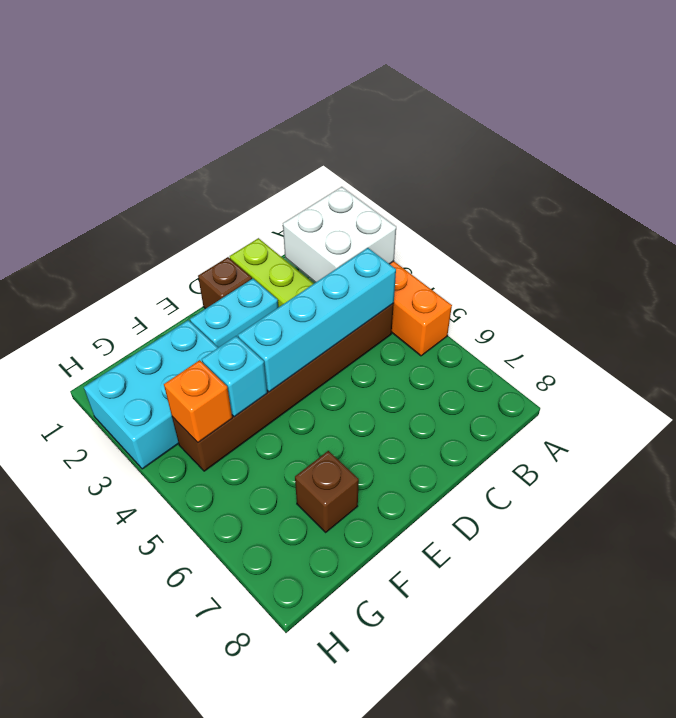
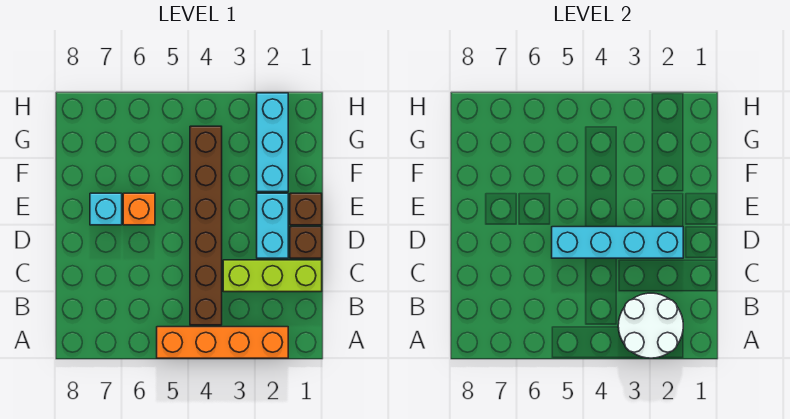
white brick A2:B3 level 2 -> white round brick A2:B3 level 2
cyan brick B4:E4 level 2 -> cyan brick D2:D5 level 2
cyan brick F2:H3 level 1 -> cyan brick F2:H2 level 1
cyan brick F4 level 2 -> cyan brick E7 level 1
brown brick F7 level 1 -> brown brick E1 level 1
orange brick G4 level 2 -> orange brick E6 level 1

